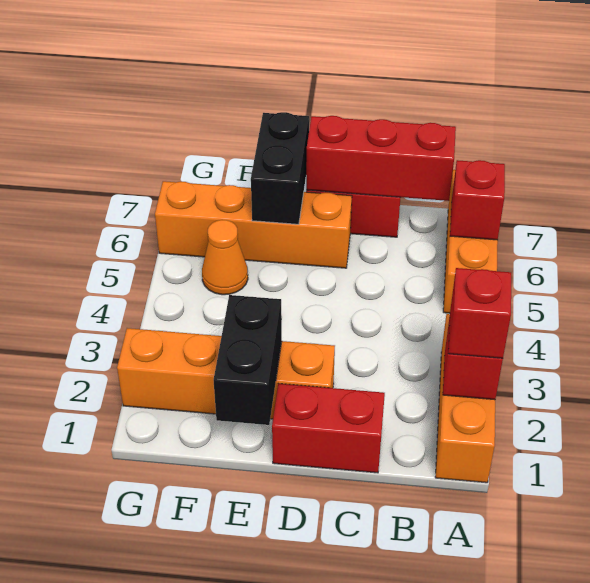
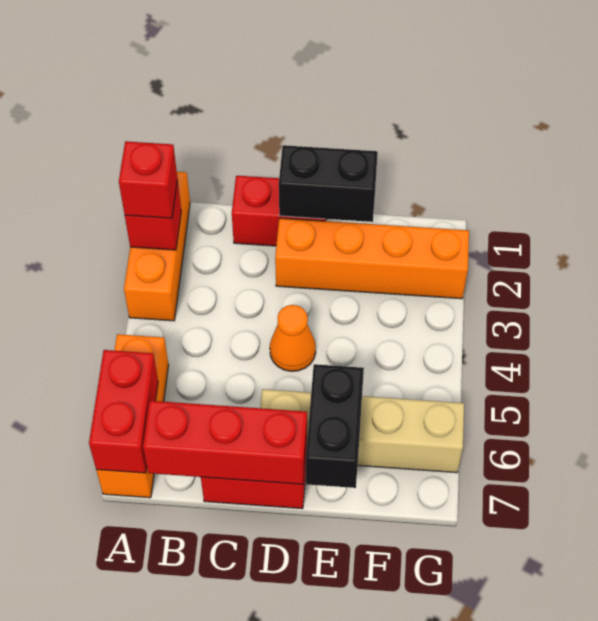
red brick A6 level 2 -> red brick A6:A7 level 2
orange brick D6:G6 level 1 -> tan brick D6:G6 level 1
black brick E1:E2 level 2 -> black brick D1:E1 level 2
orange cone F5 level 1 -> orange cone D4 level 1

